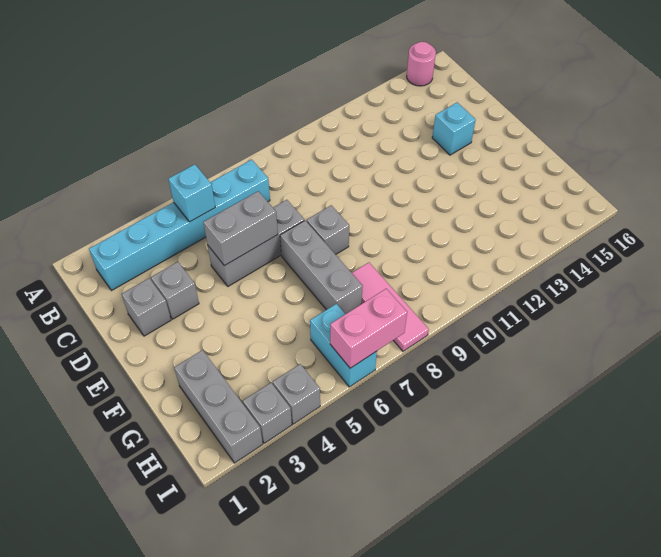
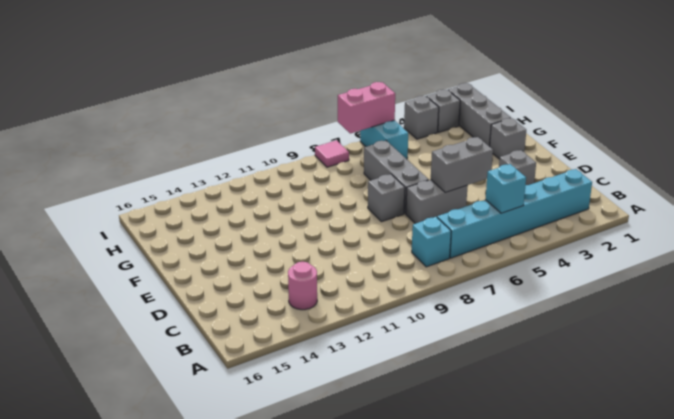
pink round brick A15 level 1 -> pink round brick B13 level 1
grey brick D2 level 1 -> grey brick F2 level 1
grey brick D5:D7 level 1 -> grey brick D6:D7 level 1
cyan brick D14 level 1 -> cyan brick B8 level 1
pink tile G8:I8 level 1 -> pink tile I8 level 1

